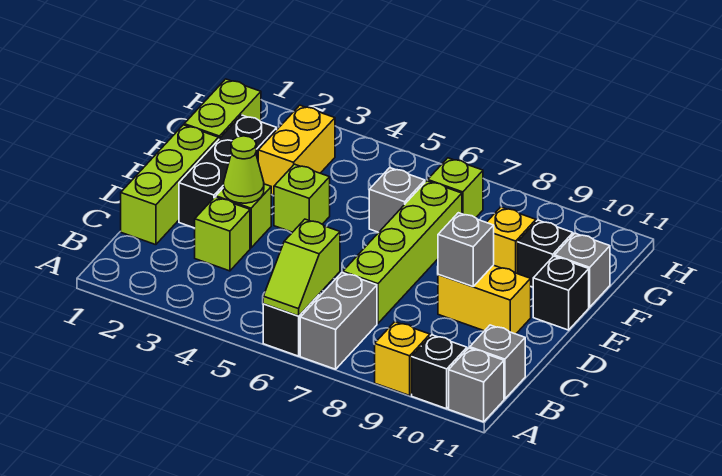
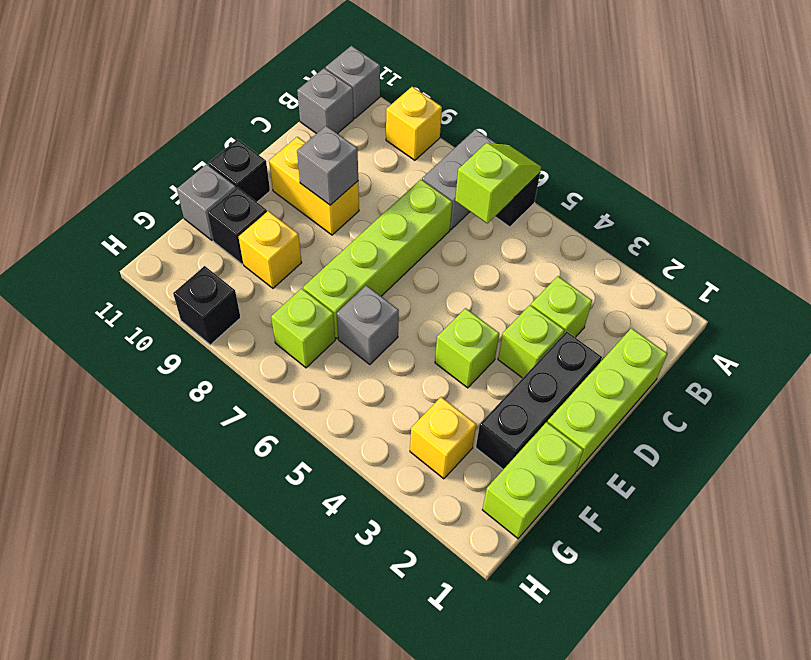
black brick A10 level 1 -> black brick H9 level 1
lime cone D3 level 2 -> none
yellow brick F3:G3 level 1 -> yellow brick G3 level 1

